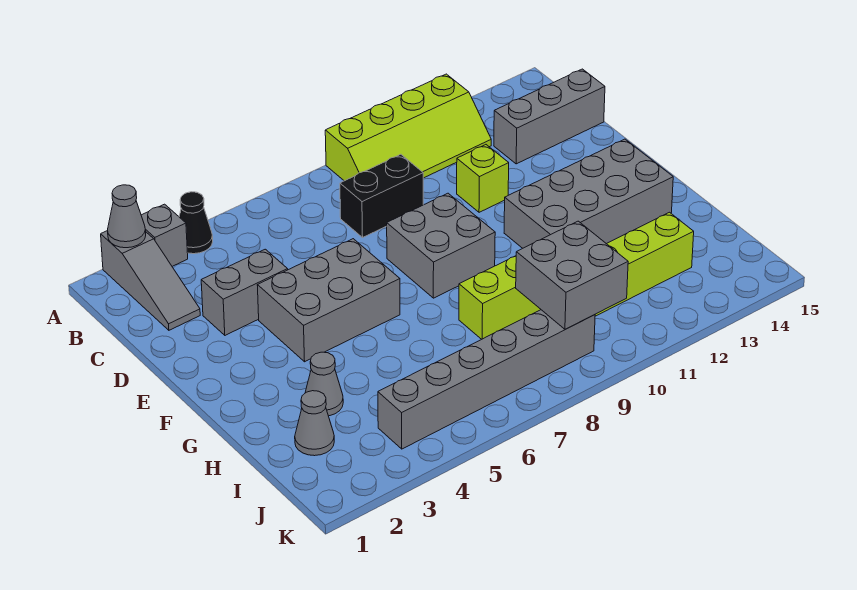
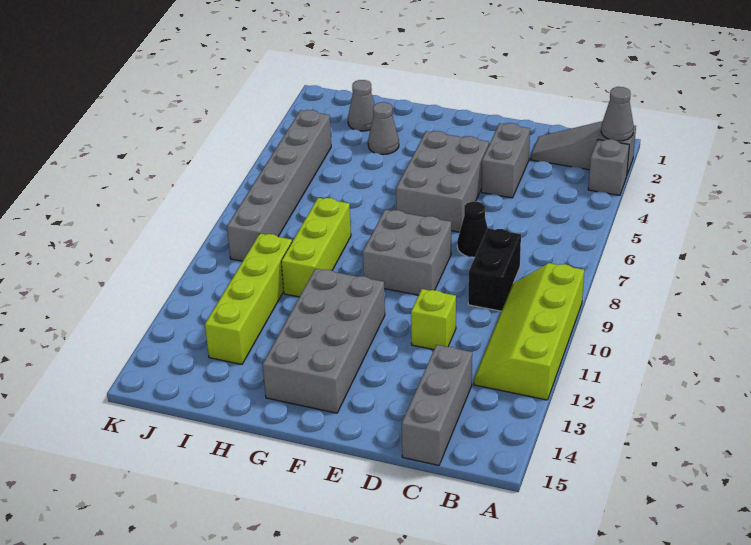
black cone A4 level 1 -> black cone D7 level 1
grey brick I9:J10 level 2 -> none

